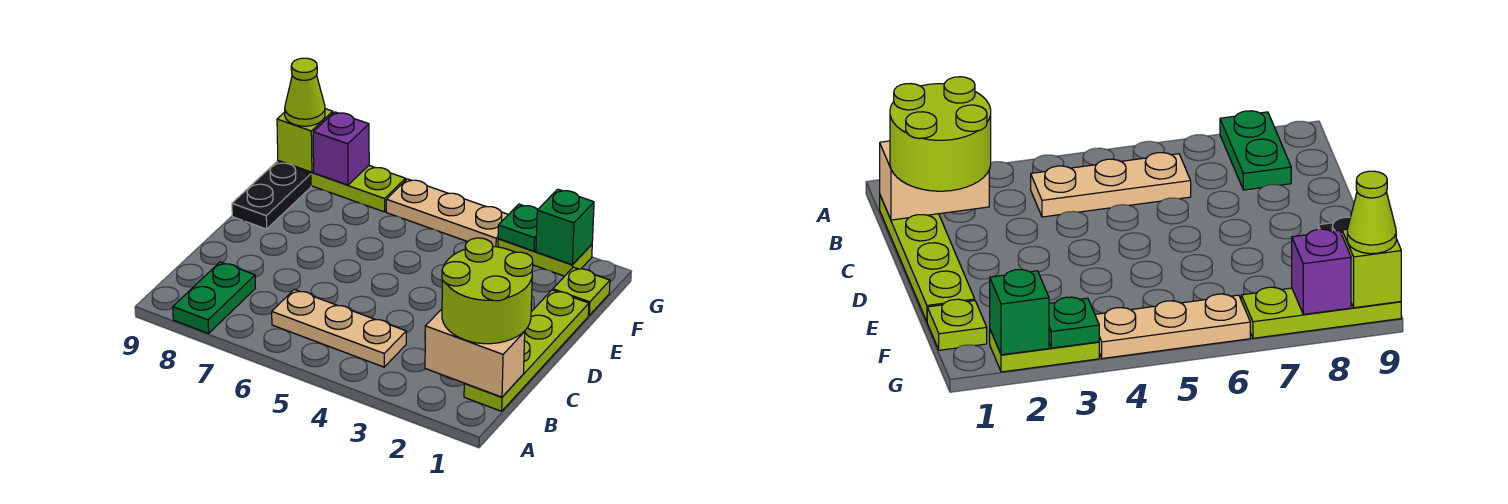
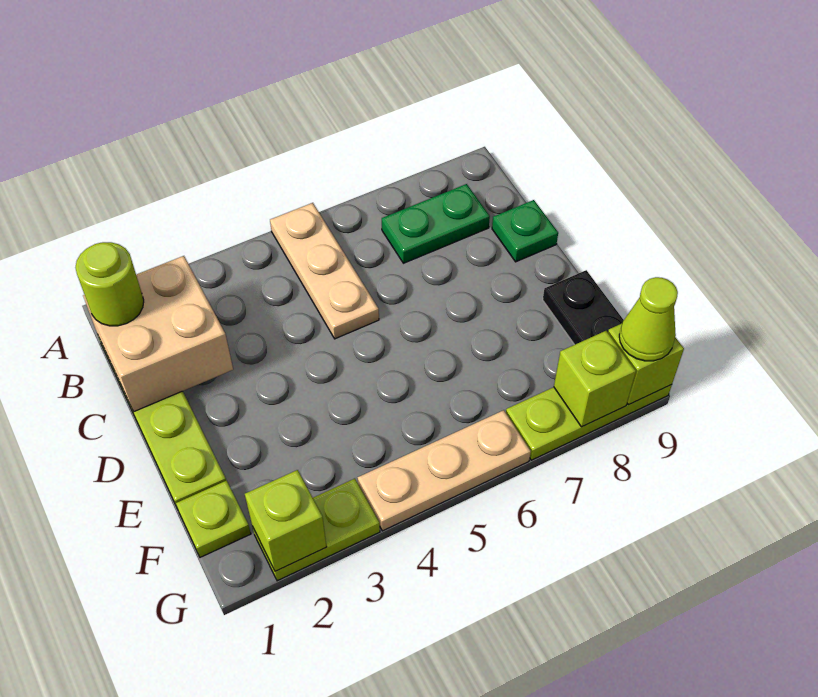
green plate A8:B8 level 1 -> green plate B7:B8 level 1
tan brick B1:B2 level 2 -> tan brick B1:C2 level 2
lime round brick B1:C2 level 3 -> lime round brick B1 level 3
tan plate B4:B6 level 1 -> tan plate A5:C5 level 1
green brick G2 level 2 -> lime brick G2 level 2
green plate G3 level 2 -> green plate C9 level 1
purple brick G8 level 2 -> lime brick G8 level 2

